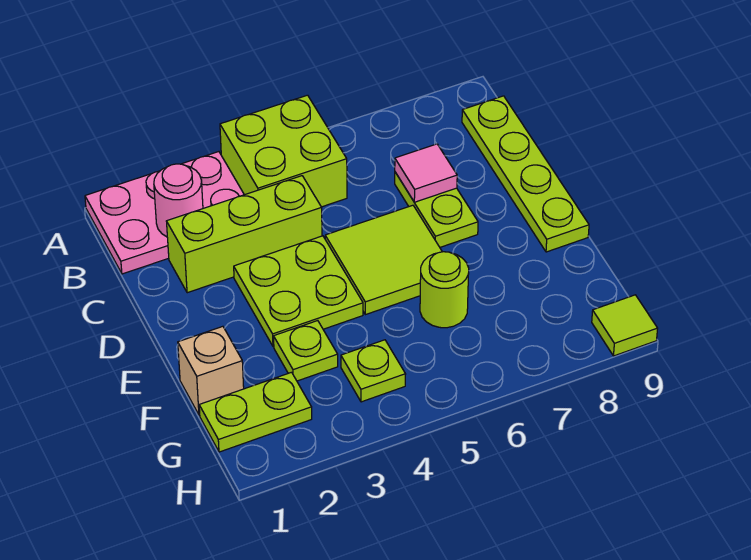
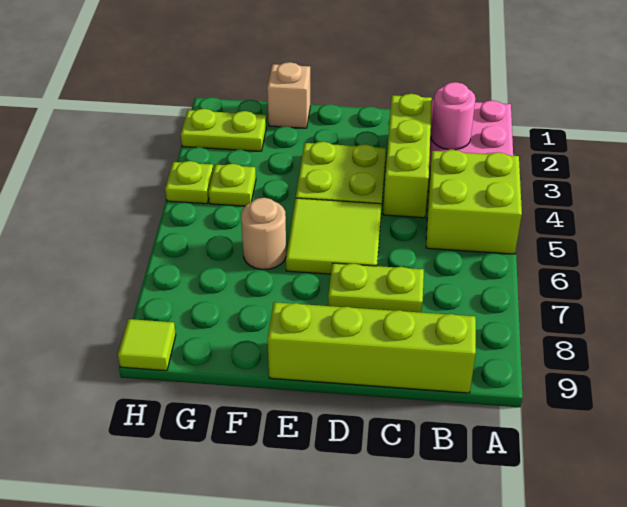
lime plate B9:E9 level 1 -> lime brick B9:E9 level 1
pink tile C7 level 2 -> none
lime plate F3 level 1 -> lime plate H4 level 1
lime round brick F6 level 1 -> tan round brick F6 level 1
lime plate G1:G2 level 1 -> lime plate G2:H2 level 1

